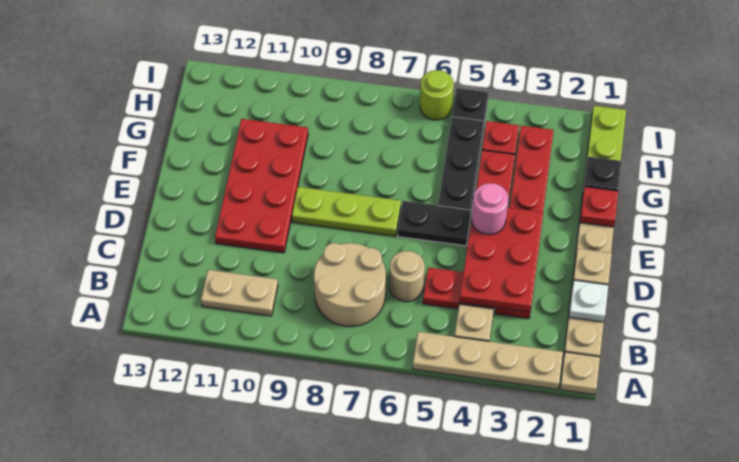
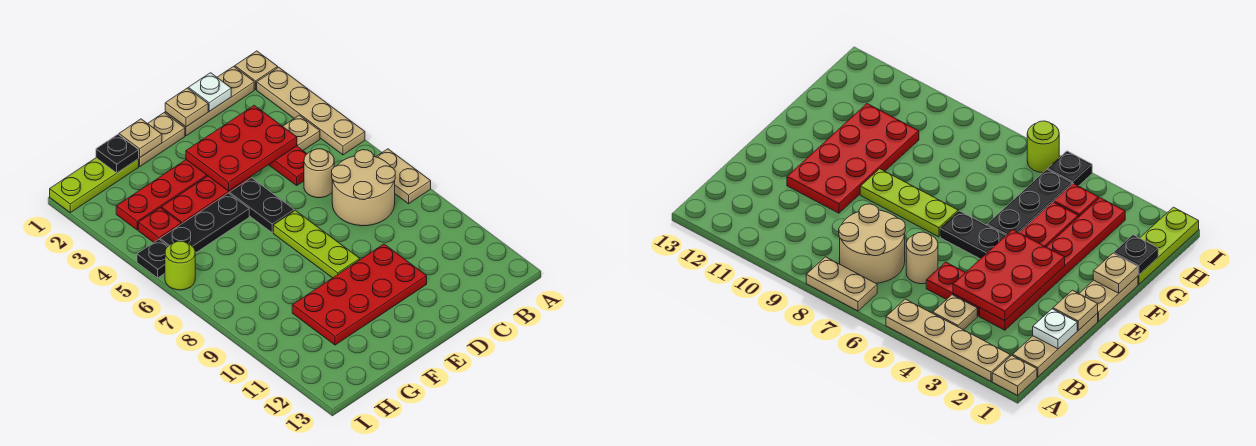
tan plate B10:B11 level 1 -> tan plate A7:A8 level 1
pink round brick E4 level 3 -> none
red plate F1 level 2 -> tan plate F1 level 2

